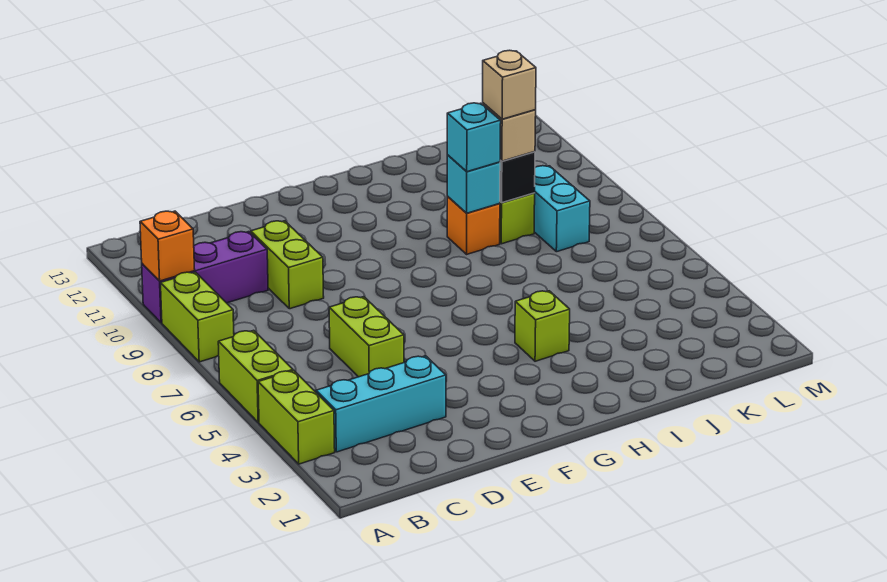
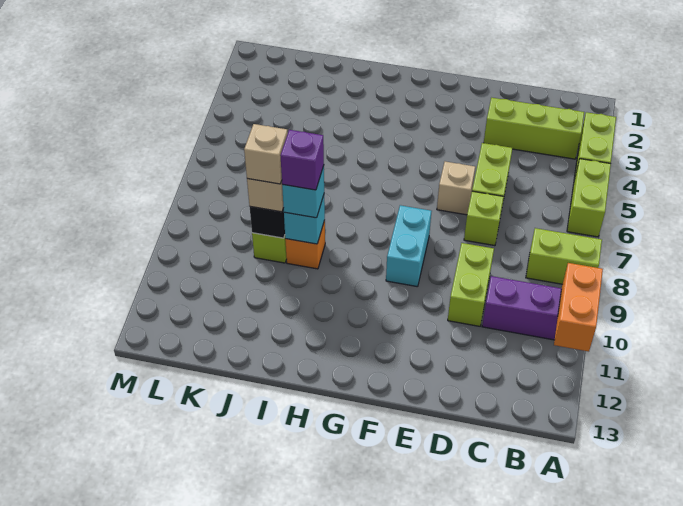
lime brick A8:A9 level 1 -> lime brick A8:B8 level 1
orange brick A10 level 2 -> orange brick A10:A11 level 2
cyan brick B3:D3 level 1 -> lime brick B3:D3 level 1
none -> tan brick E6 level 1
lime brick H4 level 1 -> lime brick D7 level 1
none -> purple brick I9 level 4
cyan brick K8:K9 level 1 -> cyan brick F8:F9 level 1

